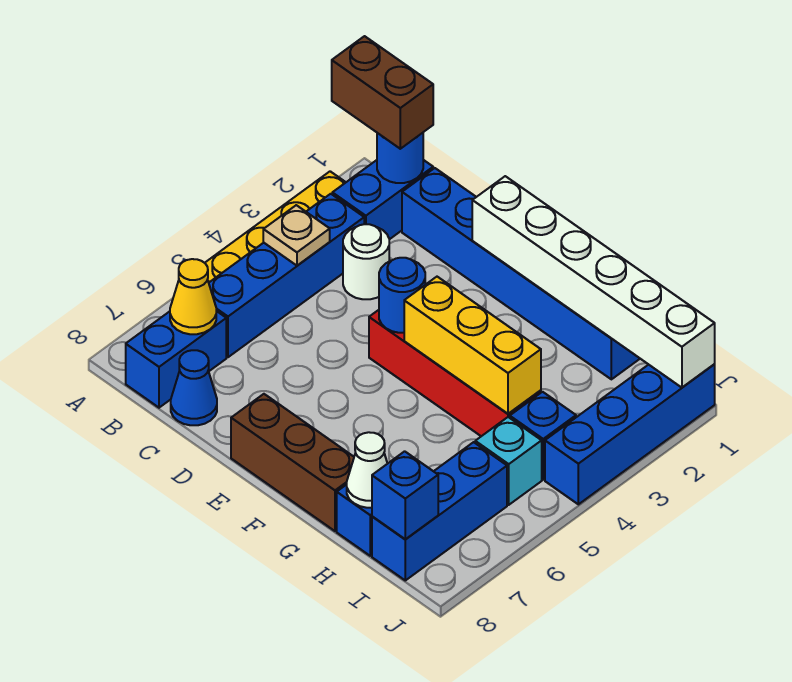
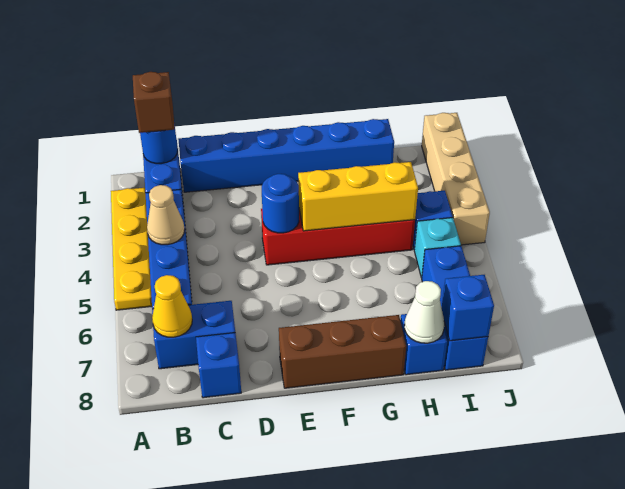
brown brick A1:B1 level 3 -> brown brick B1 level 3
tan plate B4 level 2 -> tan cone B4 level 2
blue brick B7:B8 level 1 -> blue brick B7:C7 level 1
white round brick C3 level 1 -> none
blue cone C8 level 1 -> blue brick C8 level 1
white brick E1:J1 level 2 -> none
blue brick J1:J4 level 1 -> tan brick J1:J4 level 1

